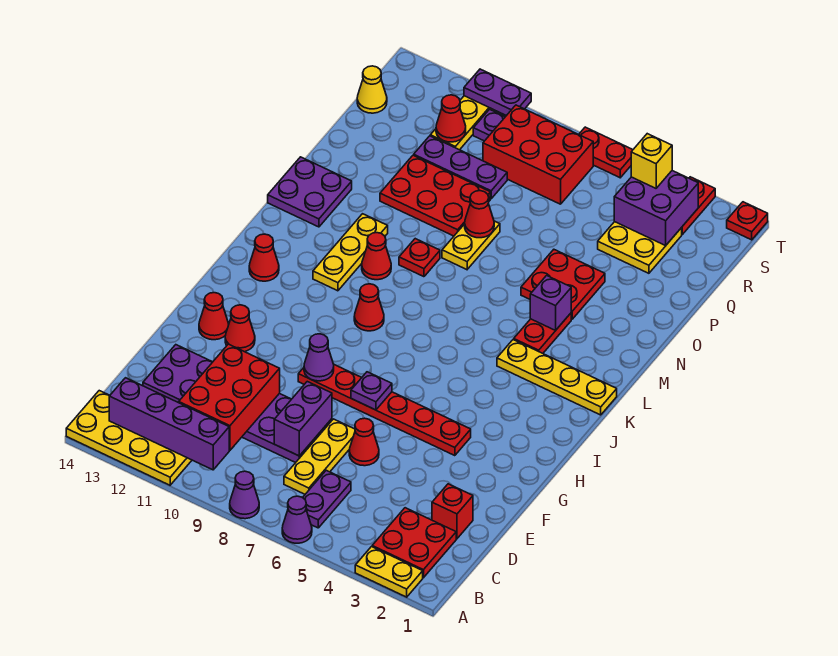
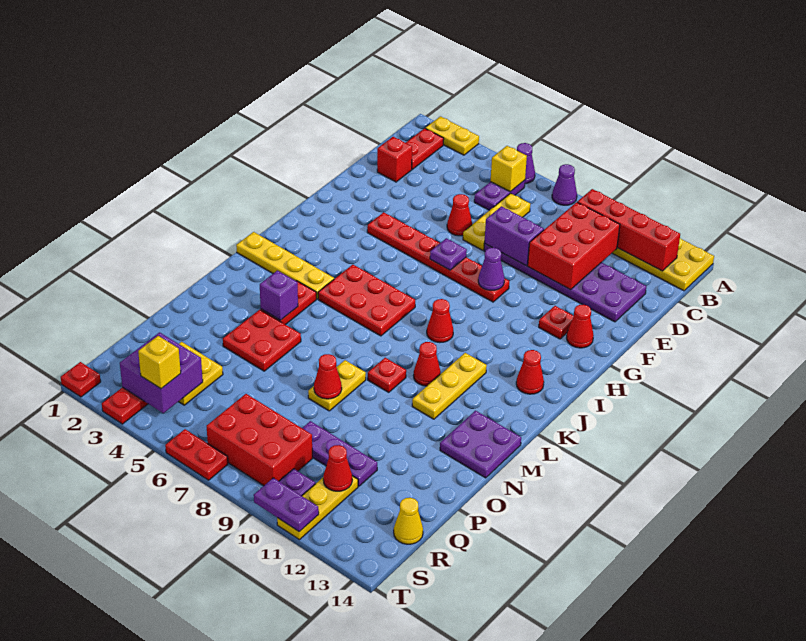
red plate B2:C3 level 1 -> red plate B2:C2 level 1
none -> yellow brick B6 level 2
purple brick B10:B13 level 2 -> red brick B10:B13 level 2
purple brick D8:E8 level 2 -> purple brick E8:E9 level 2
red cone G12 level 1 -> red plate G12 level 1
red plate O9:P11 level 1 -> red plate J5:K7 level 1

